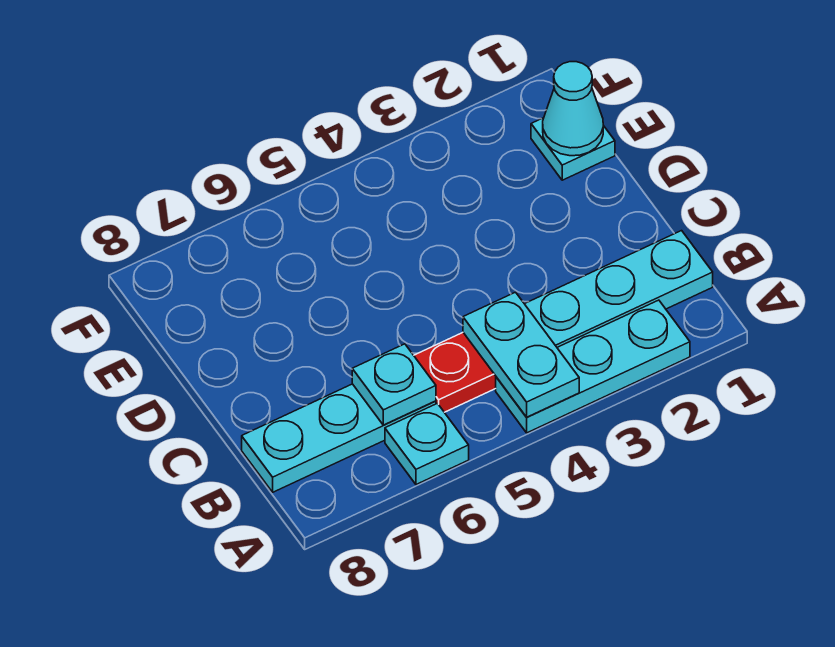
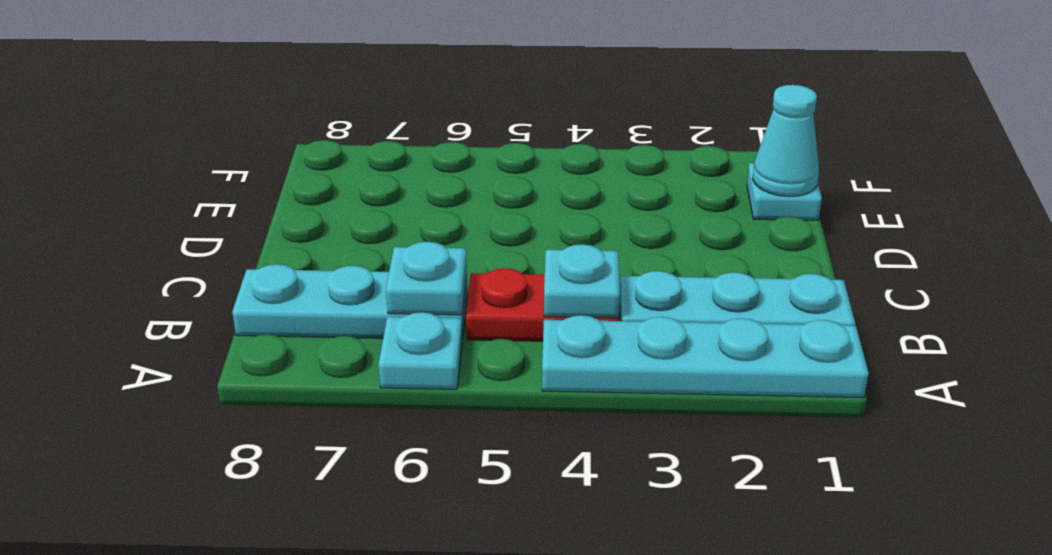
cyan plate A2:A4 level 1 -> cyan plate A1:A4 level 1
cyan plate A4:B4 level 2 -> cyan plate B4 level 2

